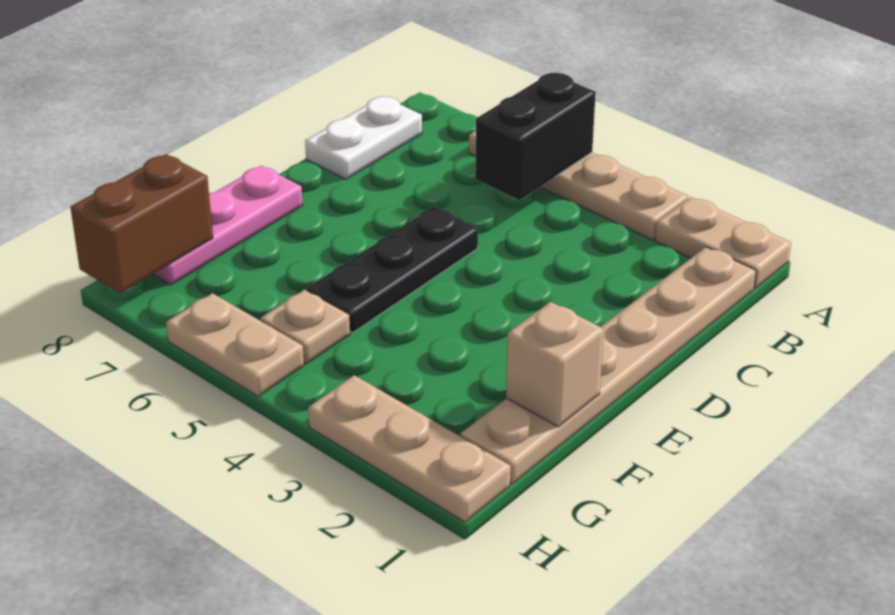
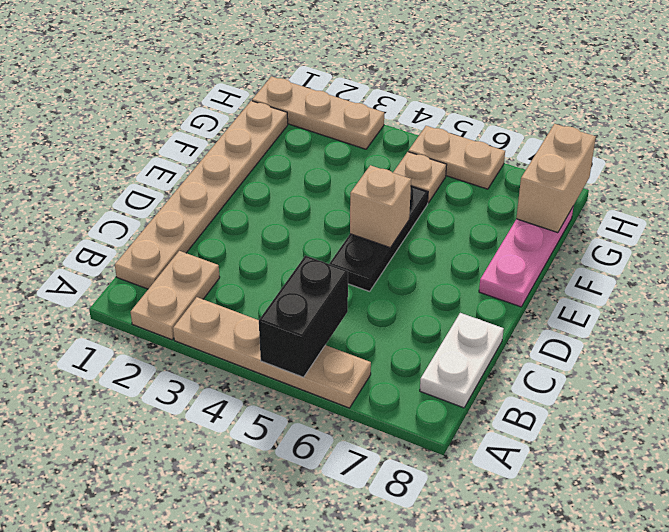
tan plate A1:A2 level 1 -> tan plate A2:B2 level 1
tan brick F1 level 2 -> tan brick E5 level 2
brown brick G8:H8 level 2 -> tan brick G8:H8 level 2

